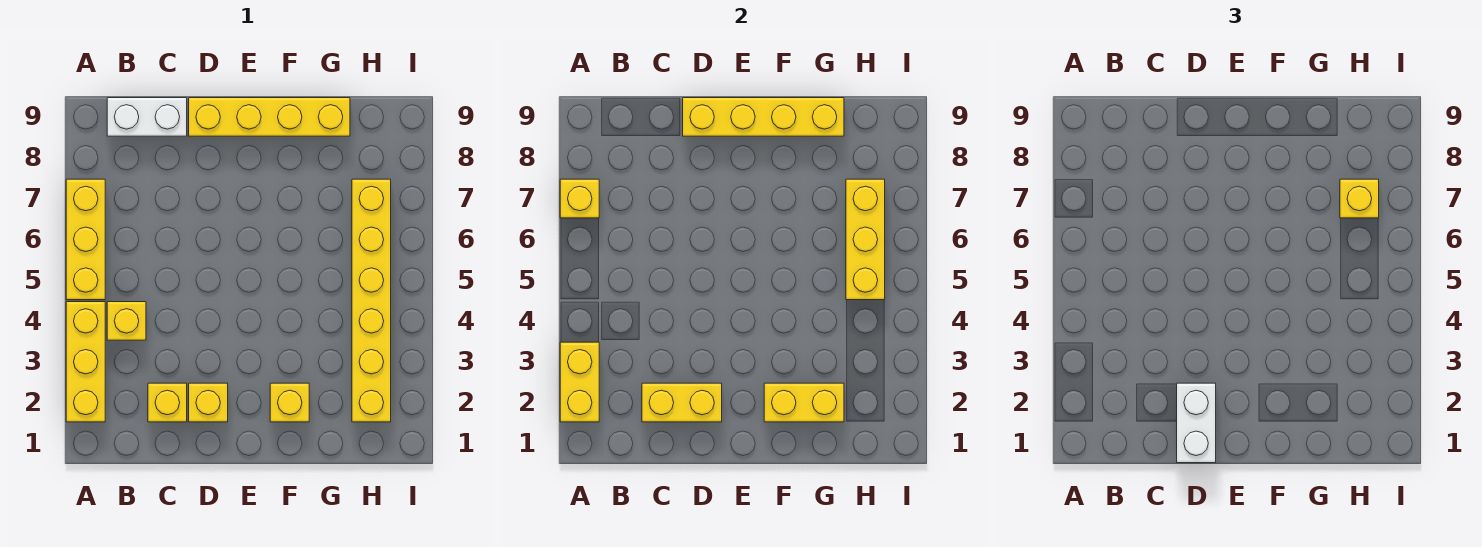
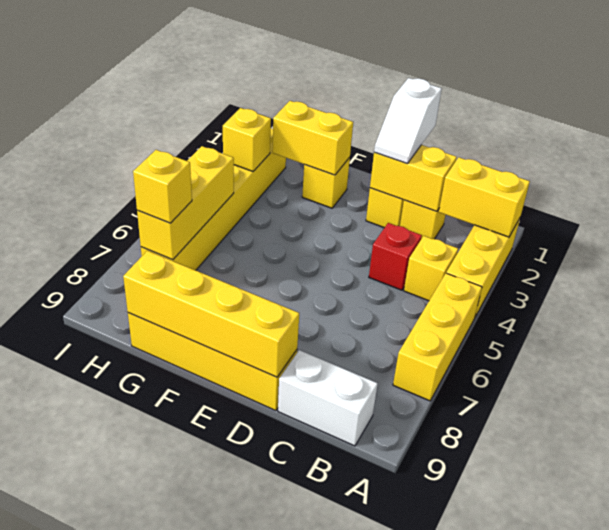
yellow brick A2:A3 level 2 -> yellow brick A2:B2 level 2
yellow brick A7 level 2 -> yellow brick H3 level 2
none -> red brick C4 level 1
white brick D1:D2 level 3 -> white slope D1:D2 level 3 top 1

